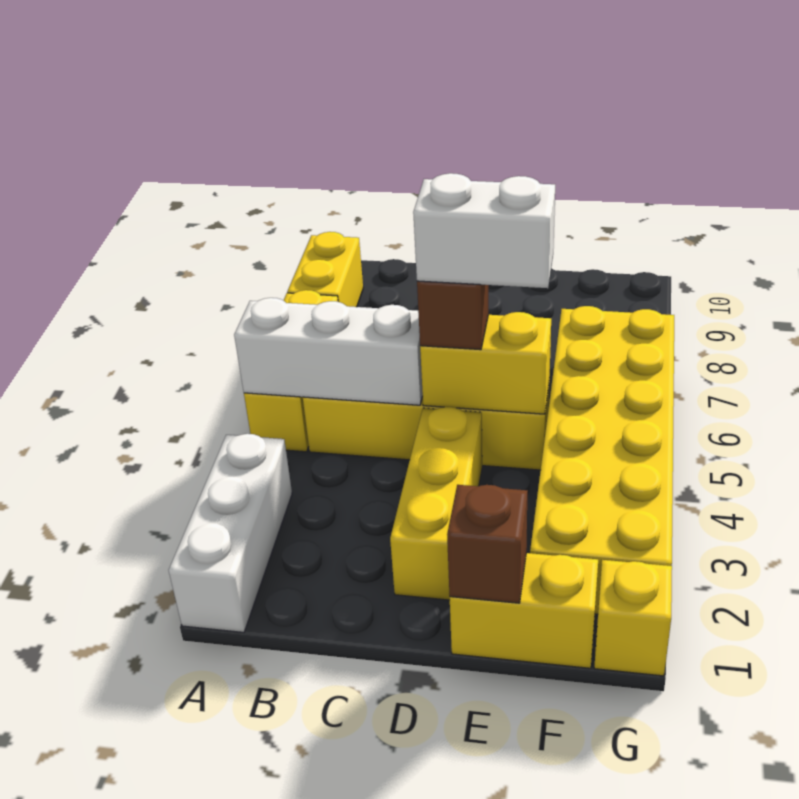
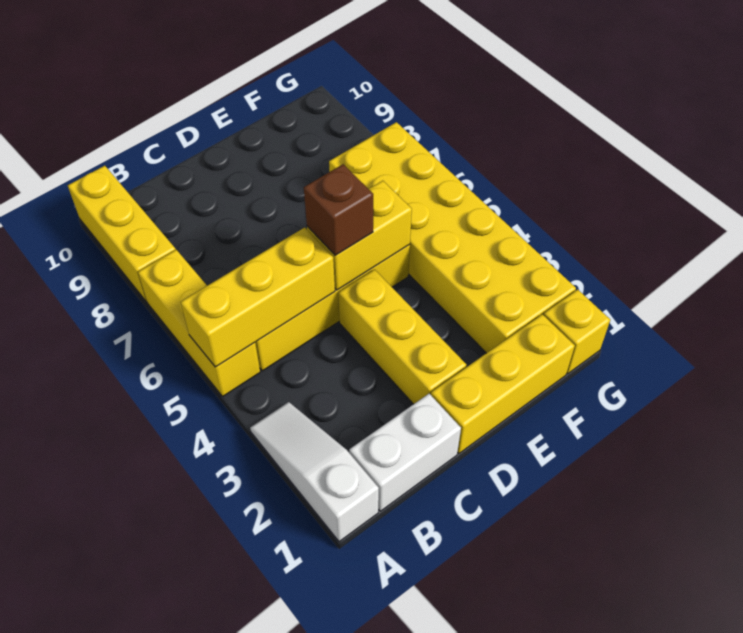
white brick A1:A3 level 1 -> white slope A1:A3 level 1 top 1
white brick A5:C5 level 2 -> yellow brick A5:C5 level 2
yellow brick A8:A9 level 1 -> yellow brick A8:A10 level 1
white brick D5:E5 level 4 -> white brick B1:C1 level 1
yellow brick E1:F1 level 1 -> yellow brick D1:F1 level 1
brown brick E1 level 2 -> none

